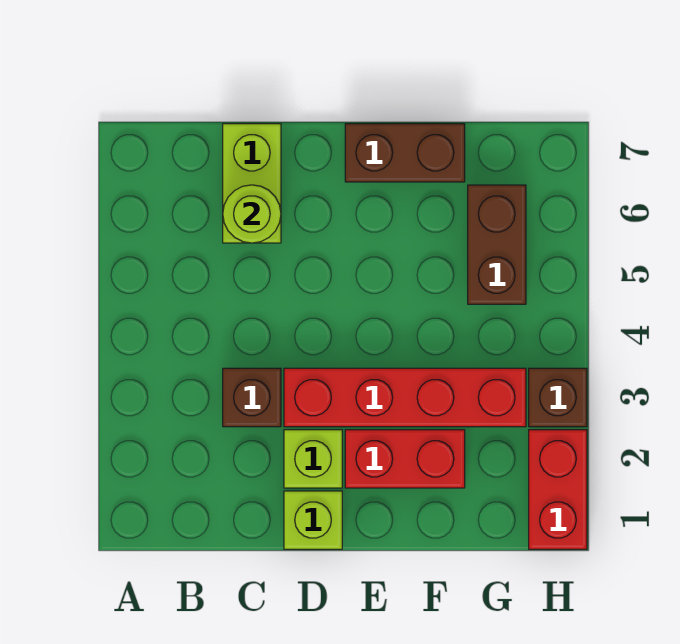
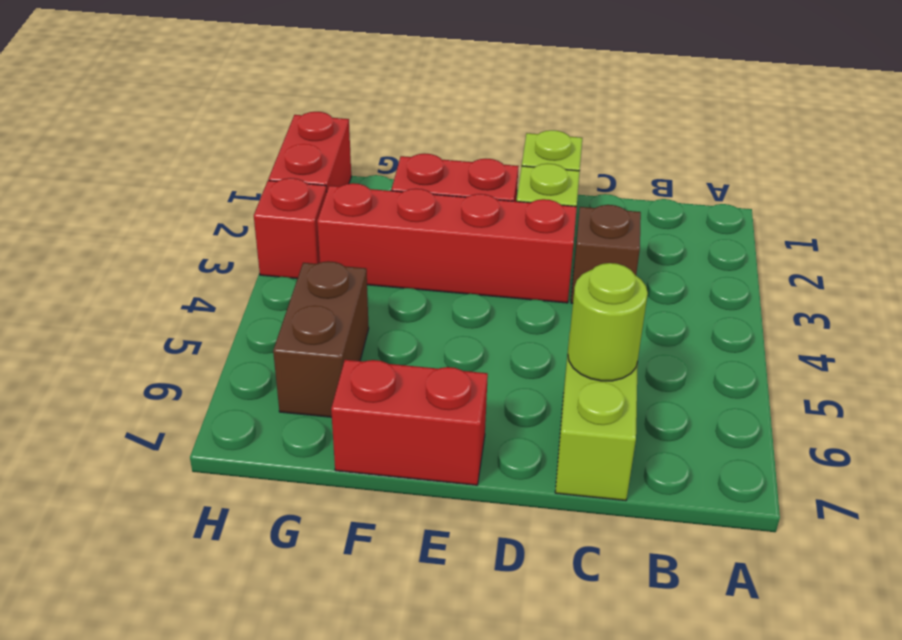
brown brick E7:F7 level 1 -> red brick E7:F7 level 1
brown brick H3 level 1 -> red brick H3 level 1

